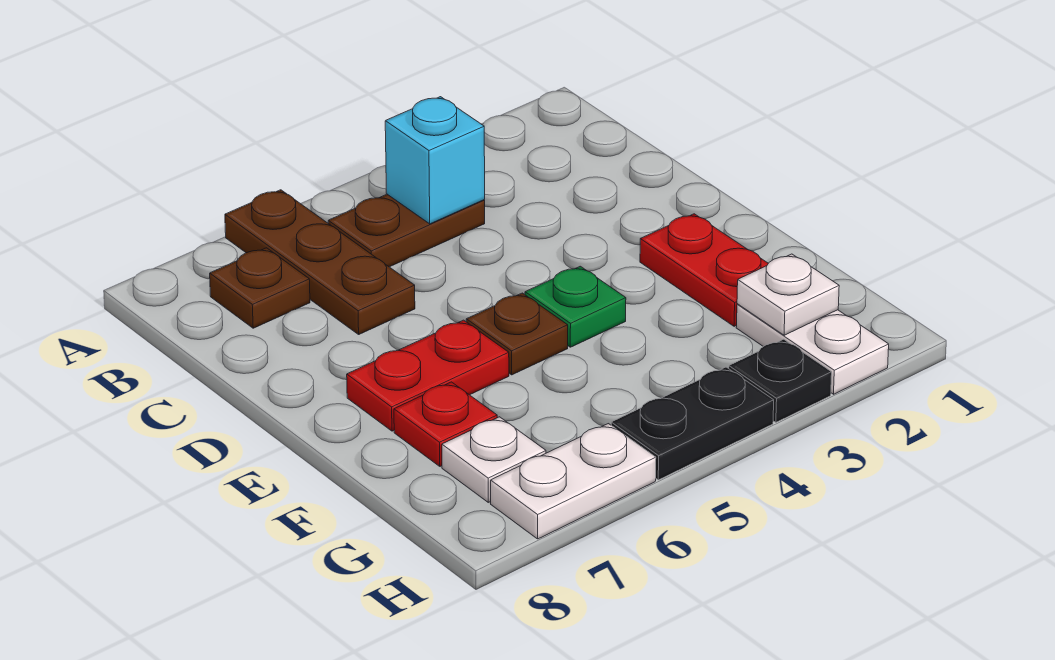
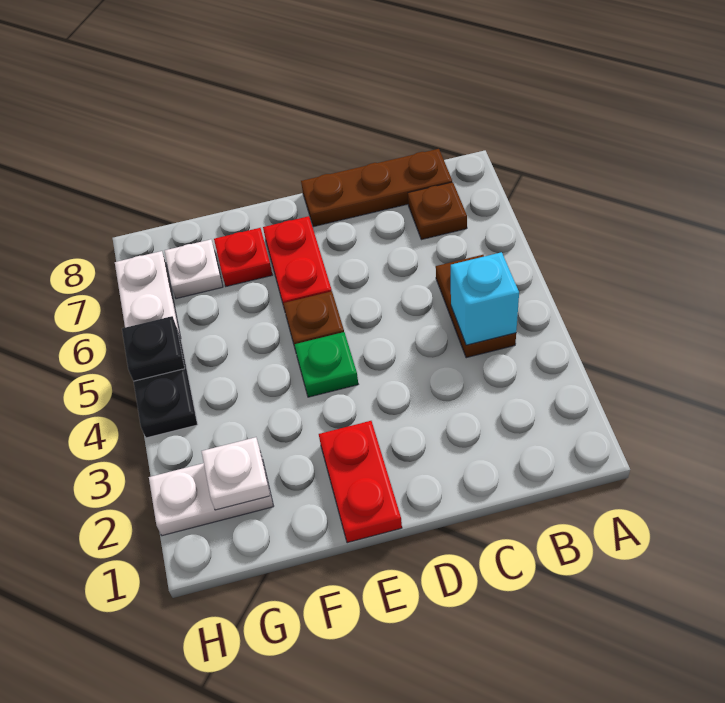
brown plate A6:C6 level 1 -> brown plate B8:D8 level 1
red plate E2:F2 level 1 -> red plate E1:E2 level 1
black plate H3 level 1 -> black plate H5 level 2

